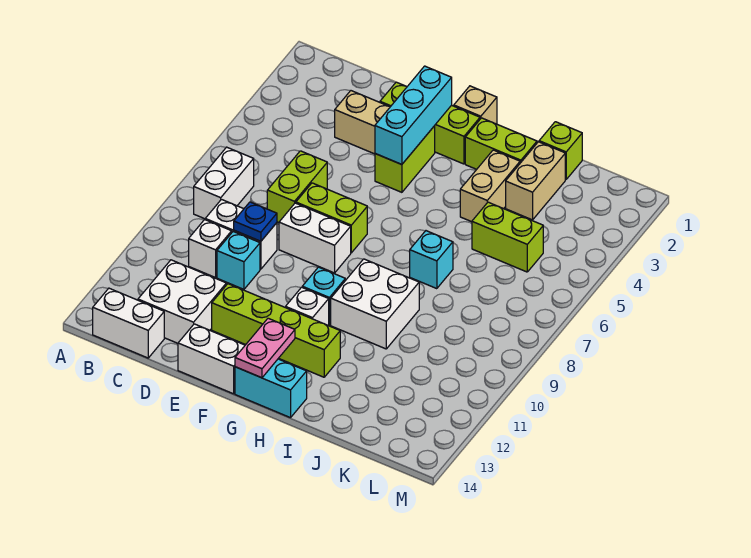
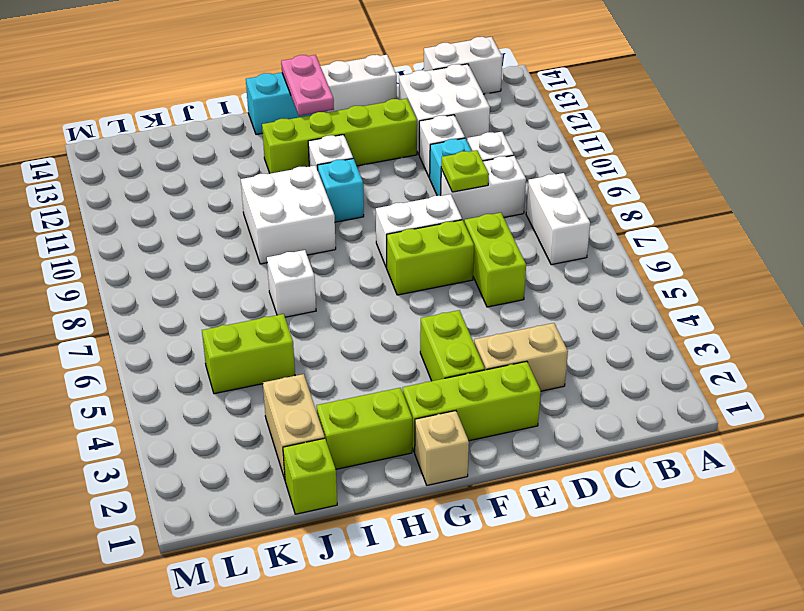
blue plate D9 level 2 -> lime plate D9 level 2
none -> white brick D11 level 1
cyan brick F2:F4 level 2 -> none
tan brick I3:I4 level 1 -> none
cyan brick I7 level 1 -> white brick I7 level 1

